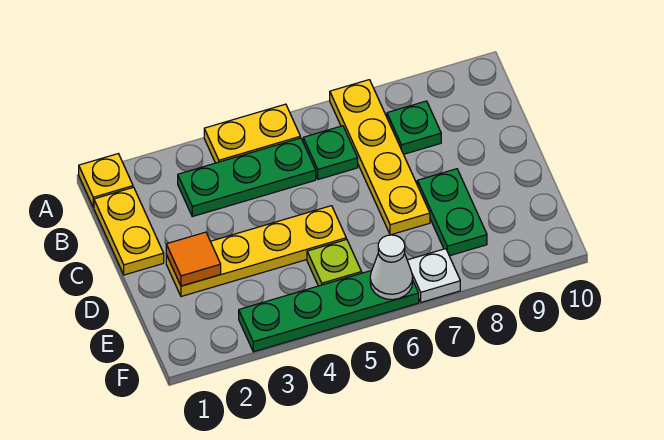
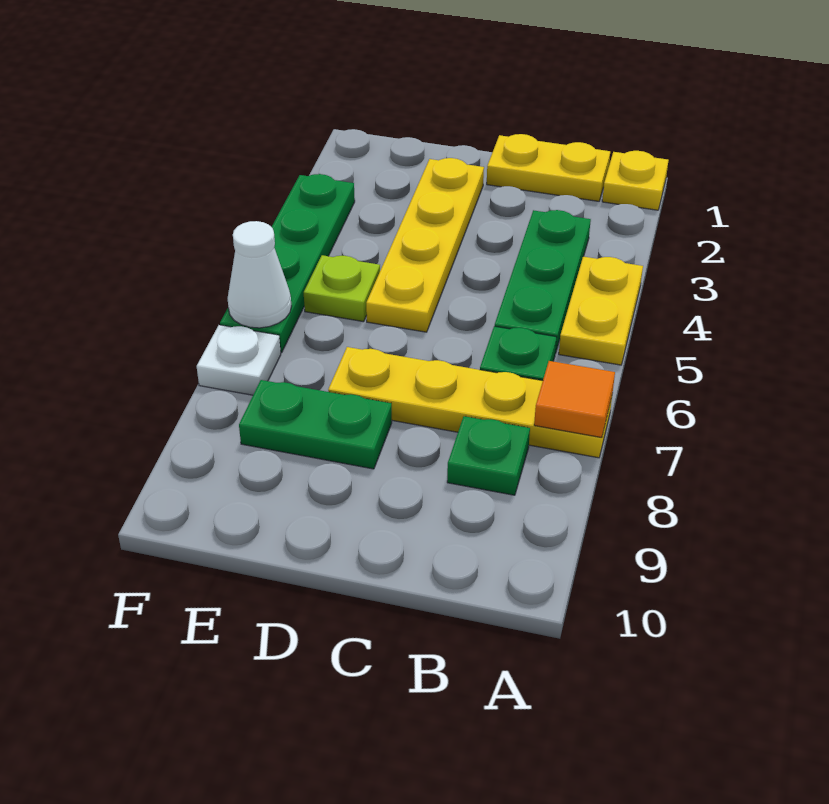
orange tile D2 level 2 -> orange tile A7 level 2

